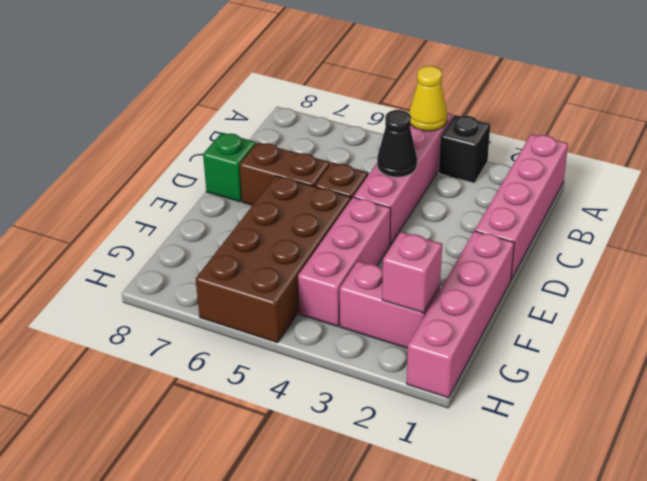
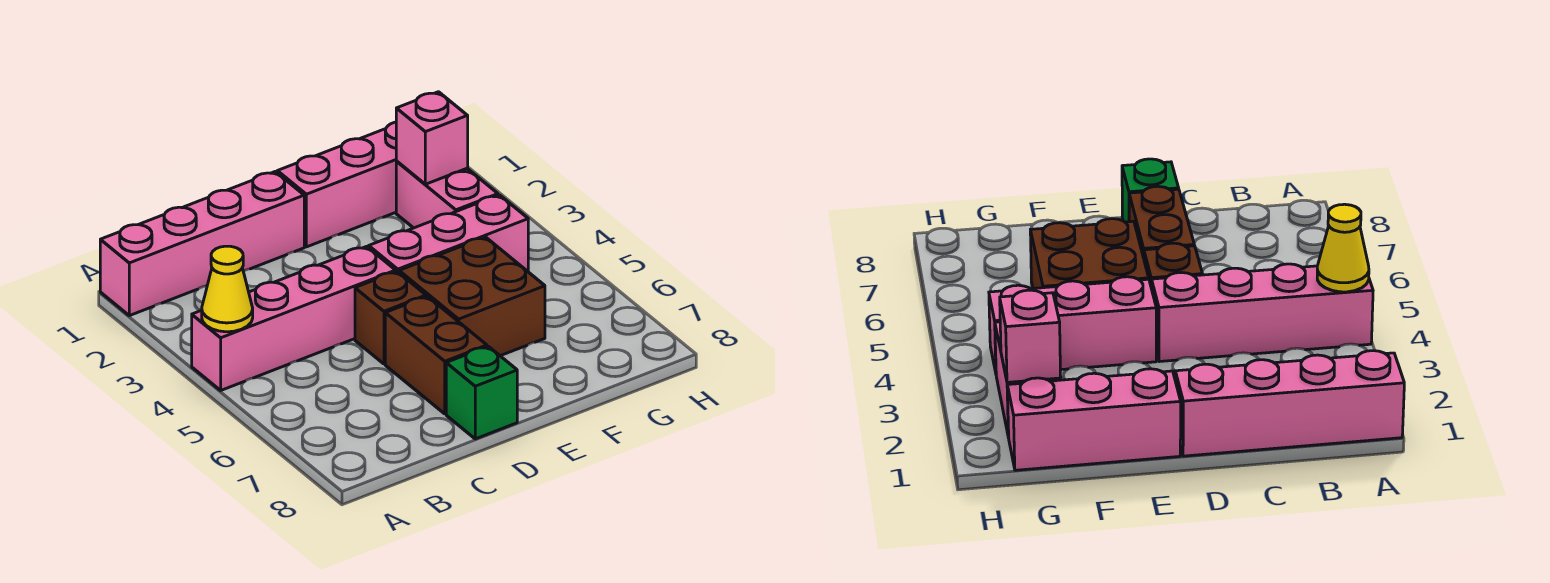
black brick A3 level 1 -> none
black cone C4 level 2 -> none
pink brick E1:H1 level 1 -> pink brick E1:G1 level 1
brown brick E5:H6 level 1 -> brown brick E5:F6 level 1

